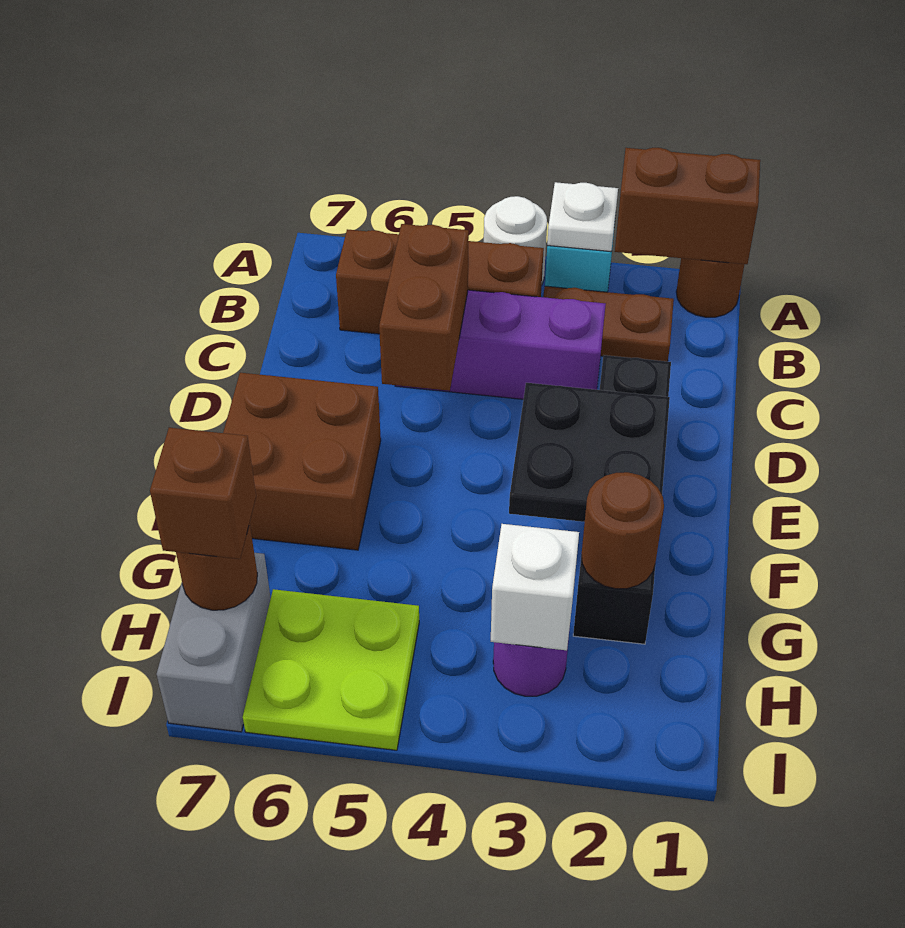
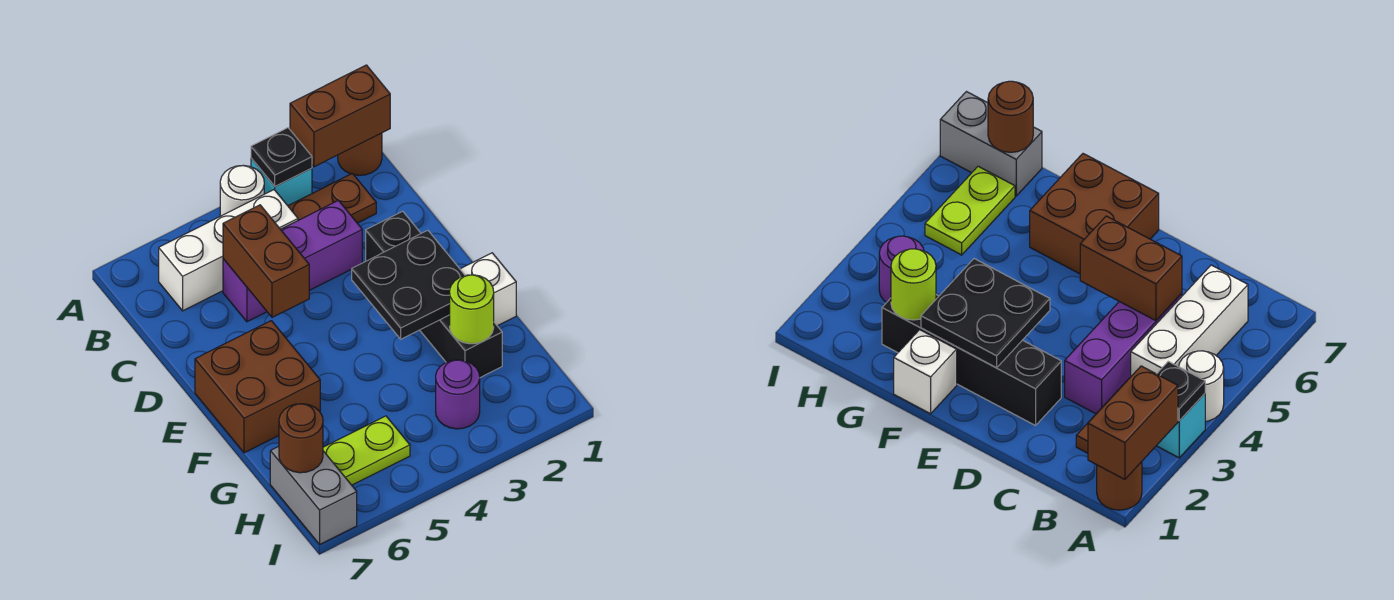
white plate A3 level 2 -> black plate A3 level 2
brown brick B4:B6 level 1 -> white brick B4:B6 level 1
brown round brick G2 level 2 -> lime round brick G2 level 2
white brick H3 level 2 -> white brick F1 level 1
lime plate H5:I6 level 1 -> lime plate H5:H6 level 1
brown brick H7 level 3 -> none

